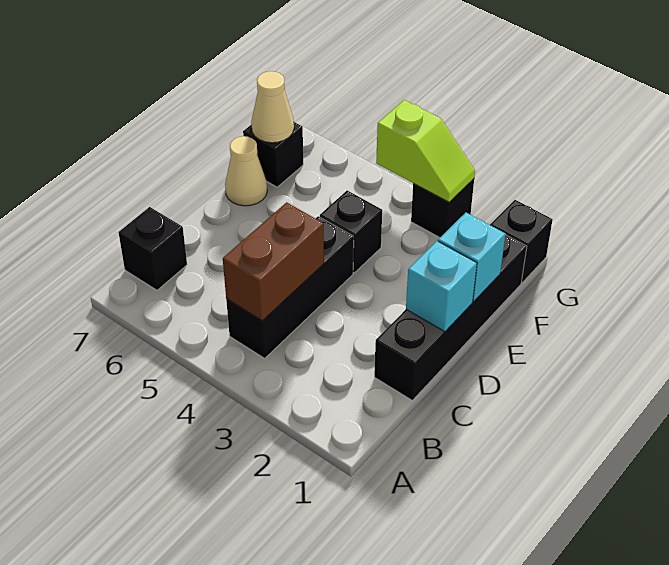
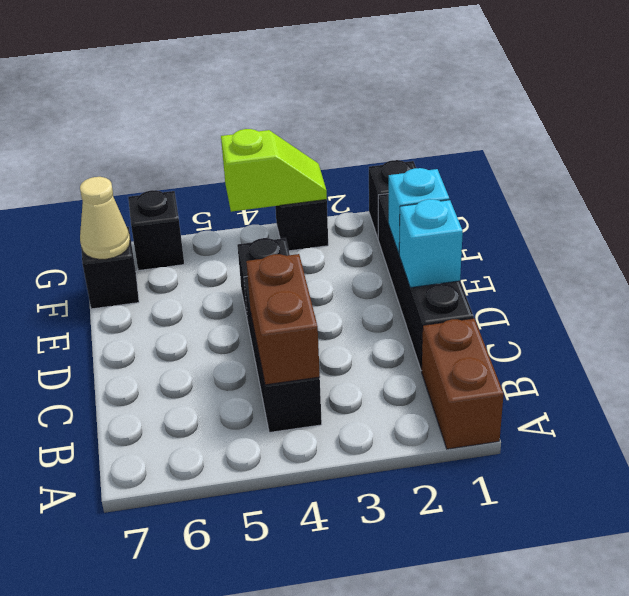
none -> brown brick A1:B1 level 1
black brick B7 level 1 -> black brick G6 level 1
tan cone E7 level 1 -> none

